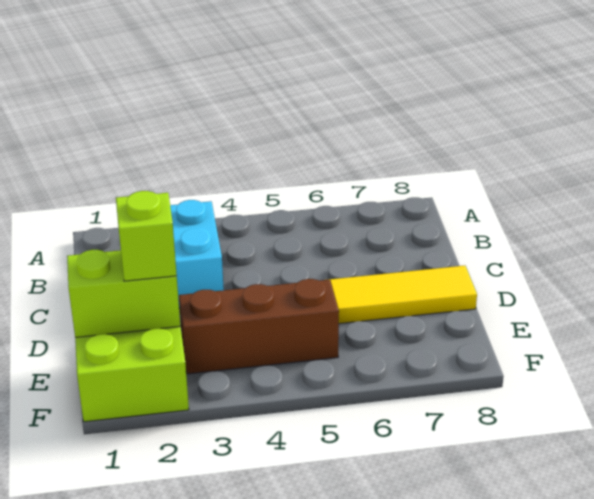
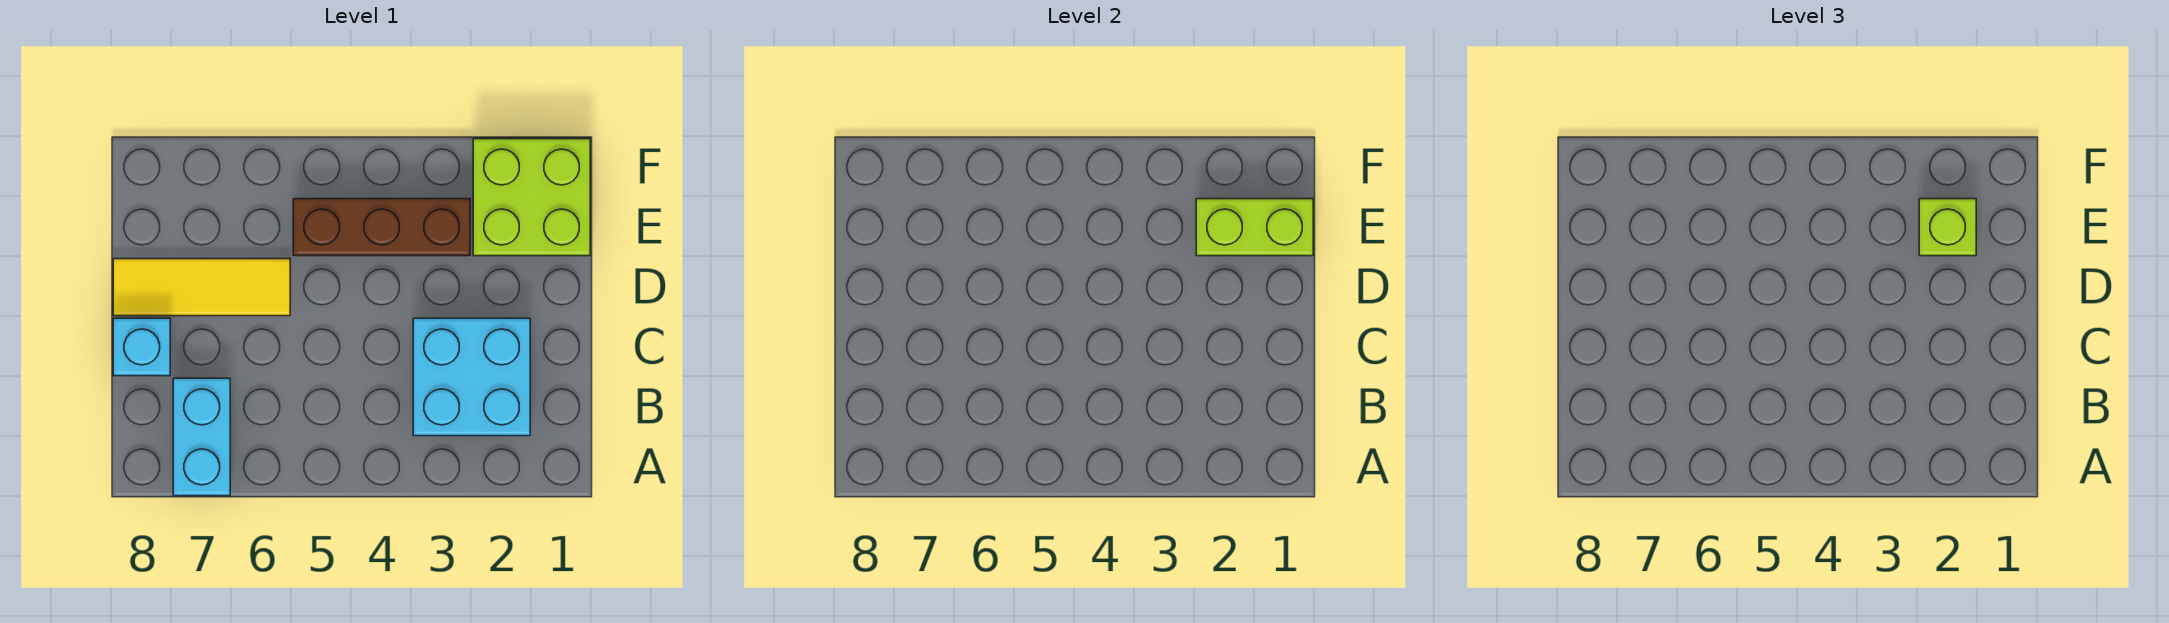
none -> cyan brick A7:B7 level 1
none -> cyan brick C8 level 1

